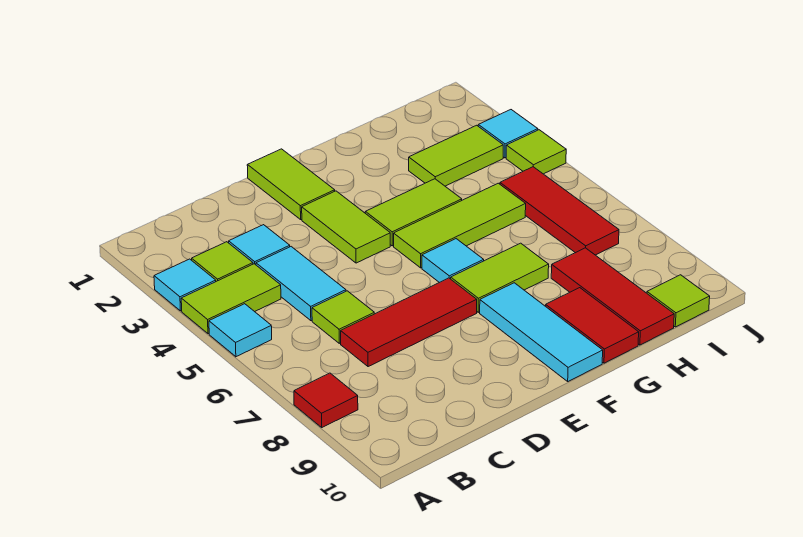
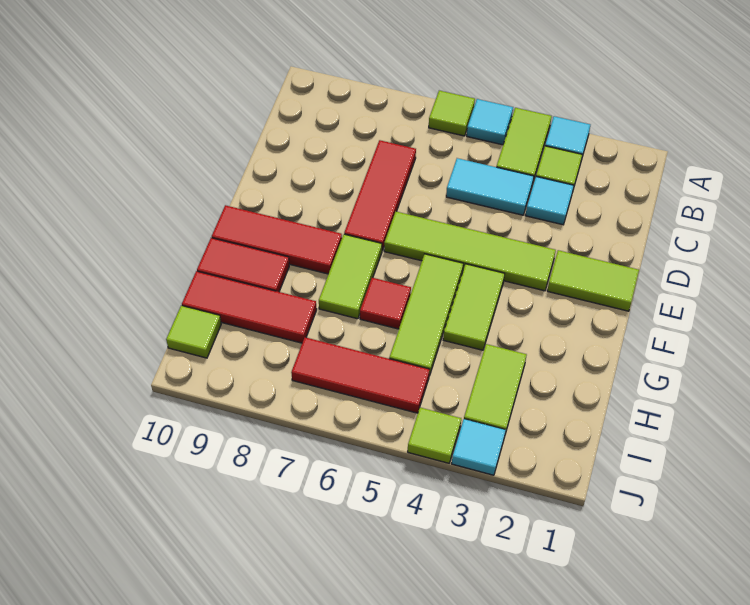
red tile A8 level 1 -> red tile G6 level 1
lime tile C6 level 1 -> lime tile A6 level 1
lime tile E3:E4 level 1 -> lime tile E3:E6 level 1
cyan tile F6 level 1 -> none
cyan tile F8:F10 level 1 -> red tile F8:F10 level 1

